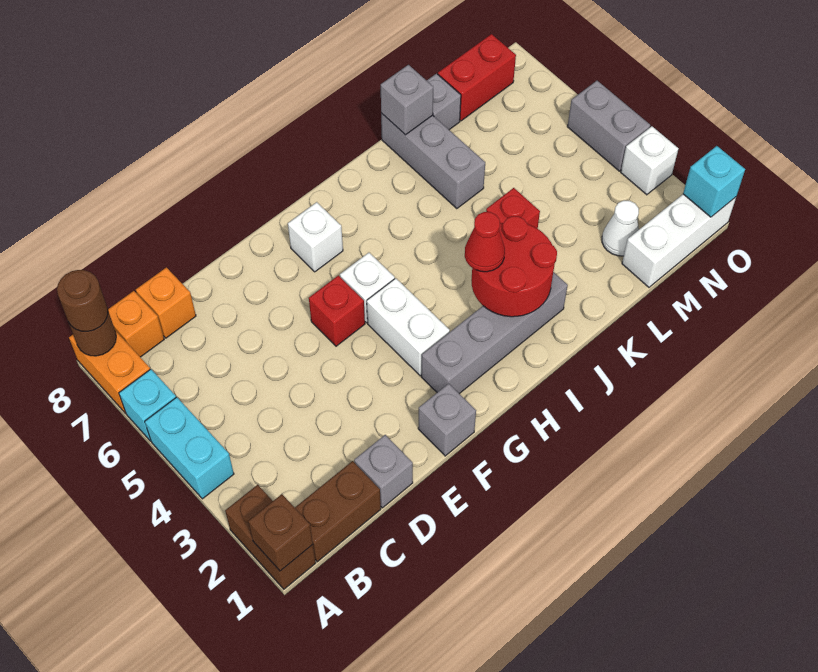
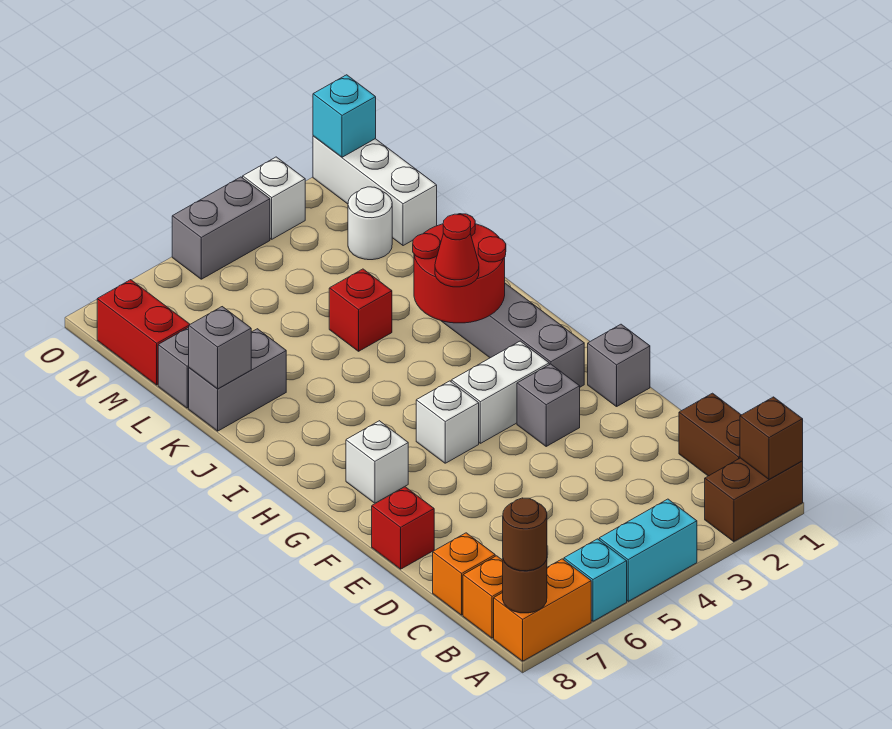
grey brick D1 level 1 -> grey brick F3 level 1
red brick F5 level 1 -> red brick E8 level 1
grey brick K6:K8 level 1 -> grey brick K7:K8 level 1
white cone M2 level 1 -> white round brick M2 level 1

